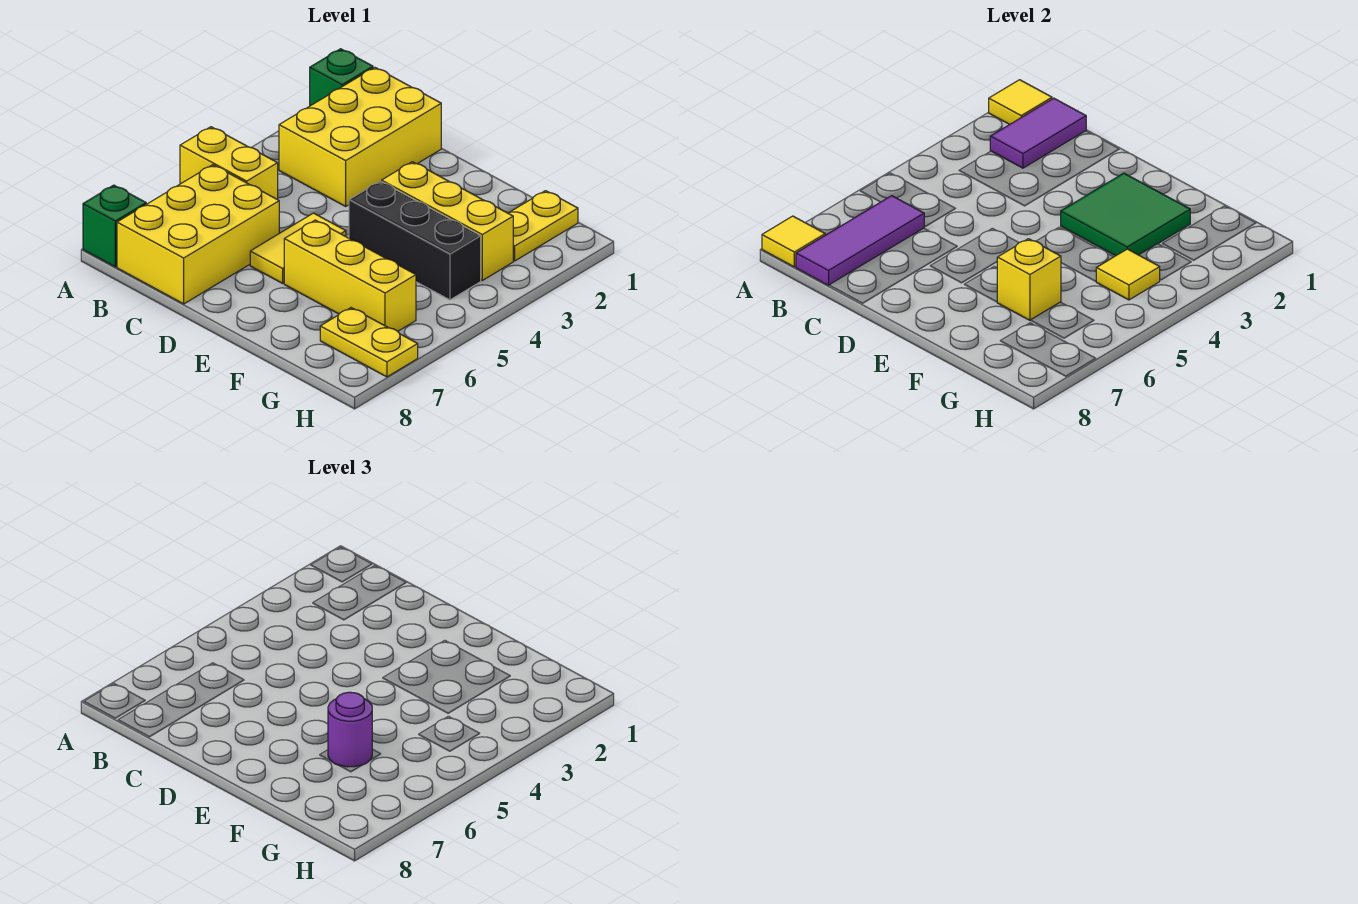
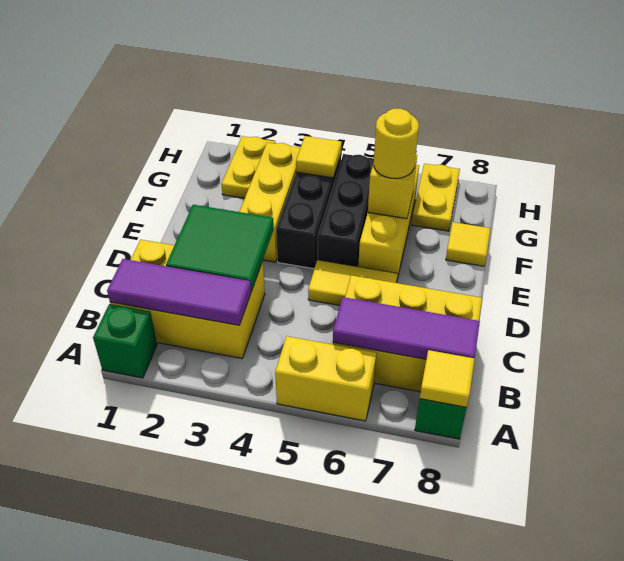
yellow tile A1 level 2 -> yellow tile F8 level 1
yellow brick A5:B5 level 1 -> yellow brick A5:A6 level 1
purple tile B1:B2 level 2 -> purple tile B1:B3 level 2
green tile E2:F3 level 2 -> green tile C2:D3 level 2
none -> black brick E5:G5 level 1
purple round brick F6 level 3 -> yellow round brick F6 level 3
yellow plate G1:G2 level 1 -> yellow plate G2:H2 level 1

